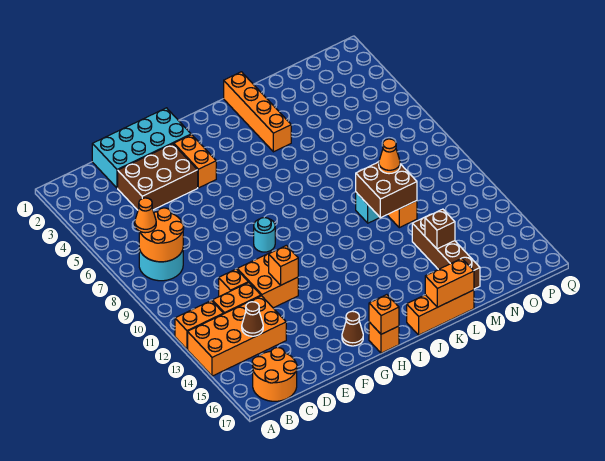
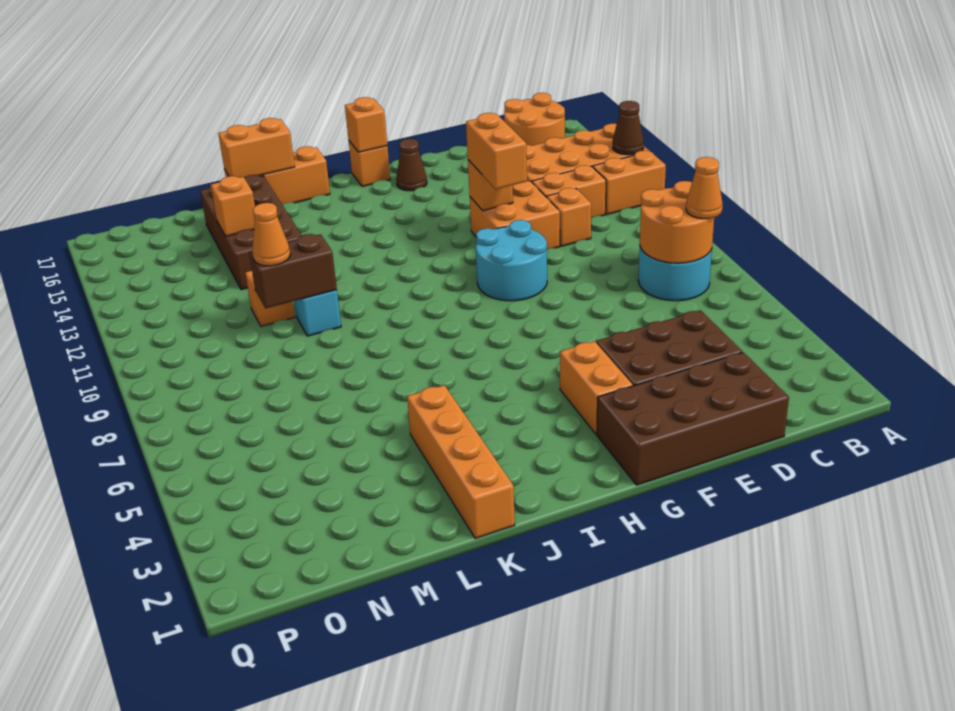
brown cone C14 level 2 -> brown cone A13 level 2
cyan brick D1:G2 level 1 -> brown brick D1:G2 level 1
none -> orange brick F11:F12 level 3
cyan round brick G9 level 1 -> cyan round brick F9:G10 level 1
brown brick L10:M11 level 2 -> brown brick L10:M10 level 2
brown brick M13:M16 level 1 -> brown brick L13:M16 level 1
brown brick M14 level 2 -> orange brick M14 level 2

